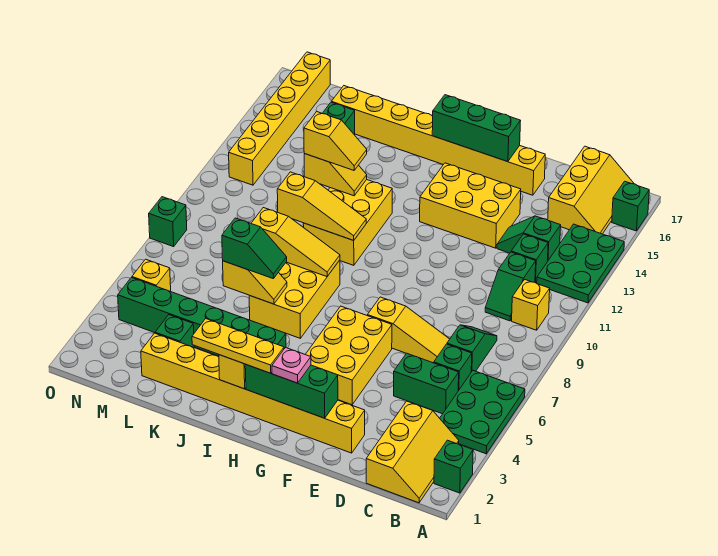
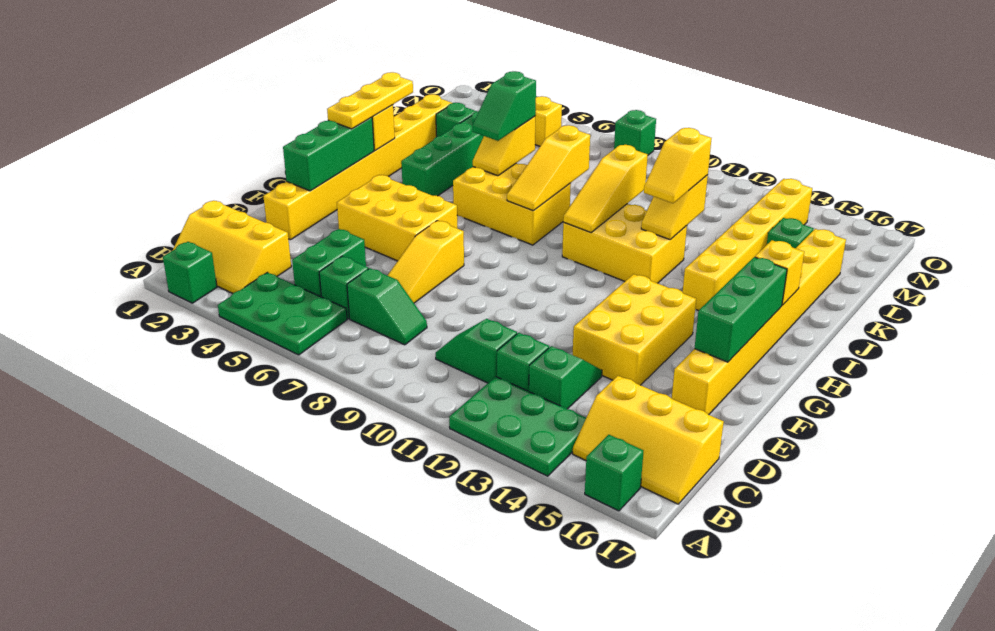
yellow brick B10 level 1 -> yellow brick I16 level 2
pink plate G2 level 3 -> none
yellow brick N12:N17 level 1 -> yellow brick I14:N14 level 1

